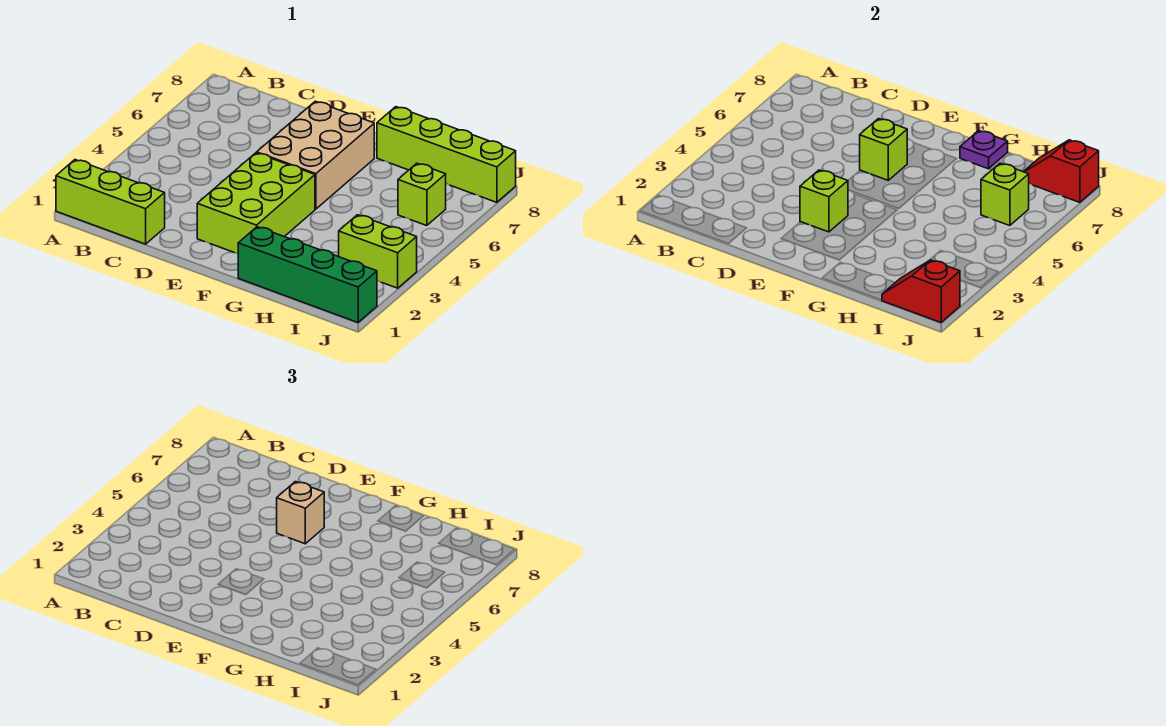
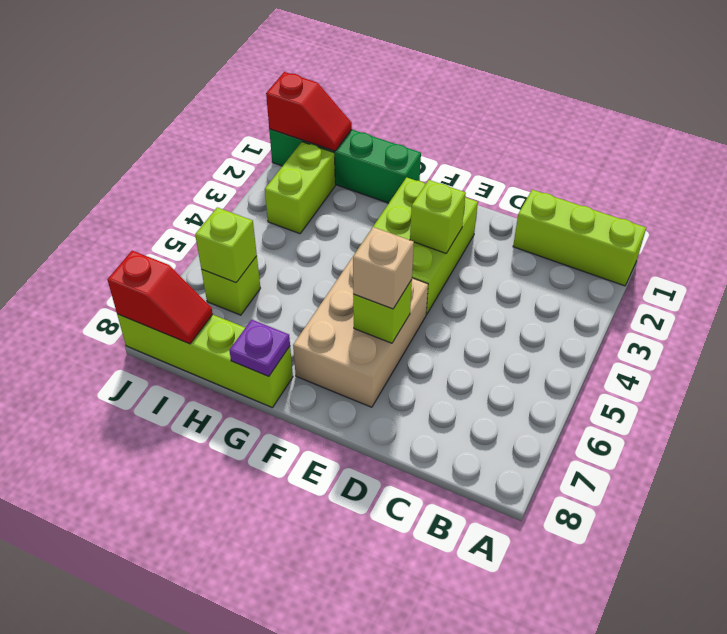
lime brick I3:J3 level 1 -> lime brick I2:I3 level 1

